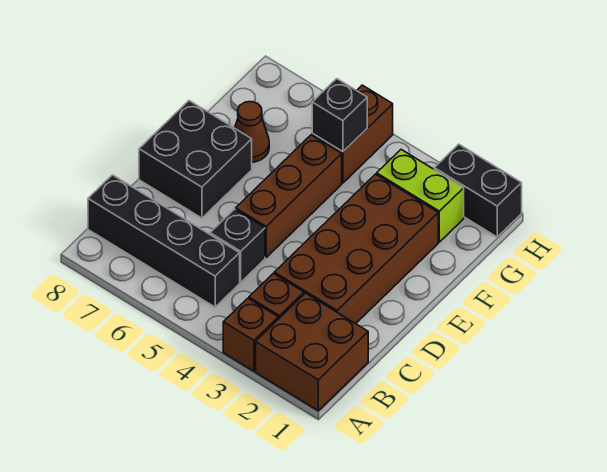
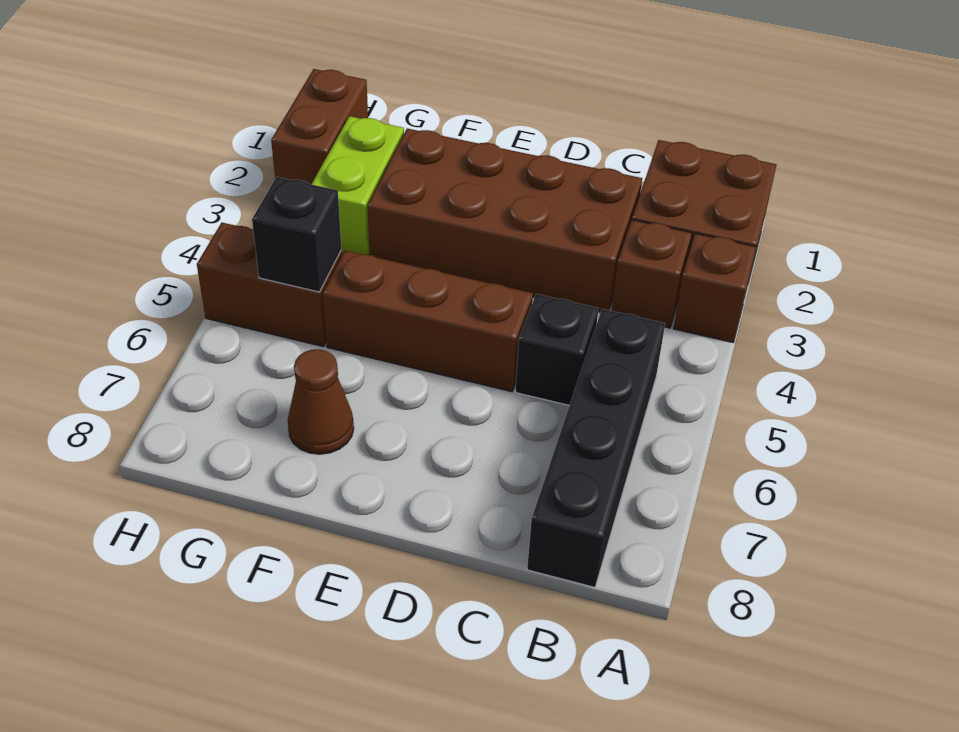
black brick D7:E8 level 1 -> none
black brick H1:H2 level 1 -> brown brick H1:H2 level 1

